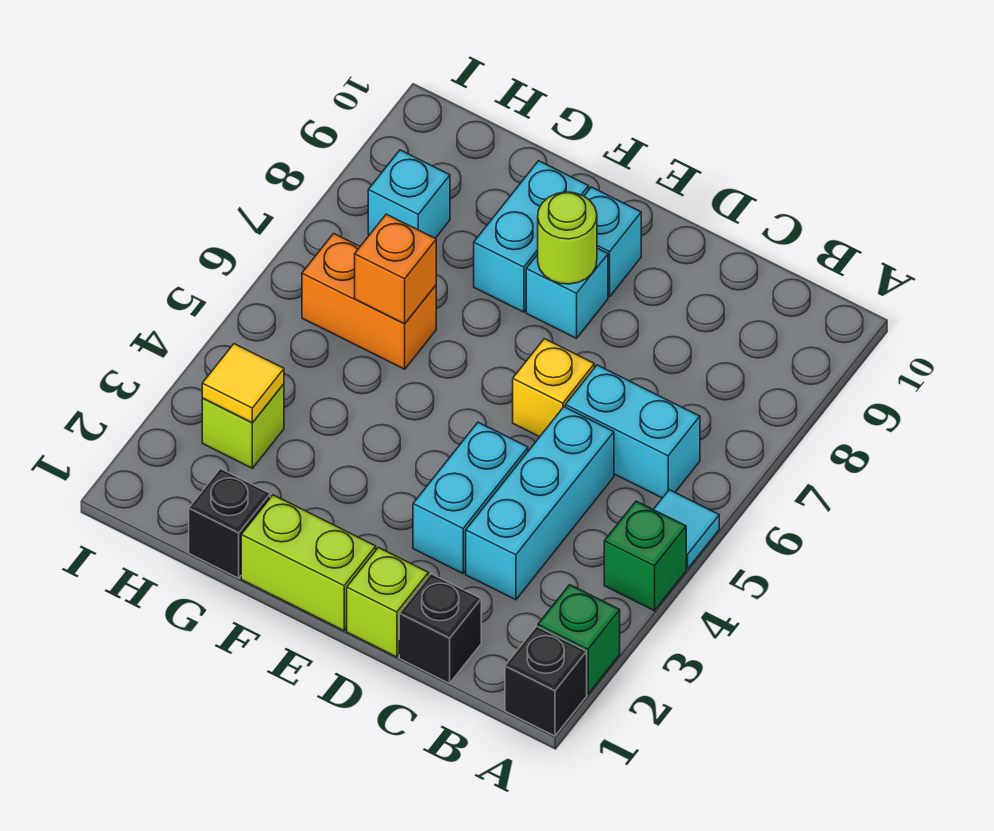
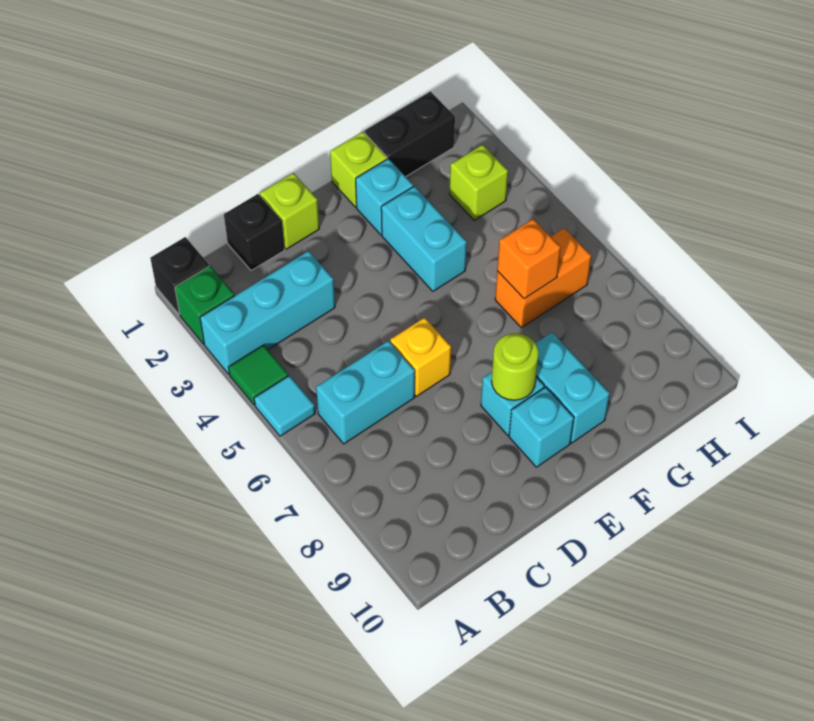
green brick A4 level 1 -> green tile A4 level 1
cyan brick C3:C5 level 1 -> cyan brick A3:C3 level 1
cyan brick D3:D4 level 1 -> cyan brick F3:F4 level 1
lime brick E1:F1 level 1 -> lime brick F1 level 1
black brick G1 level 1 -> black brick G1:H1 level 1
yellow tile H3 level 2 -> none
cyan brick H8 level 1 -> cyan brick F2 level 1

